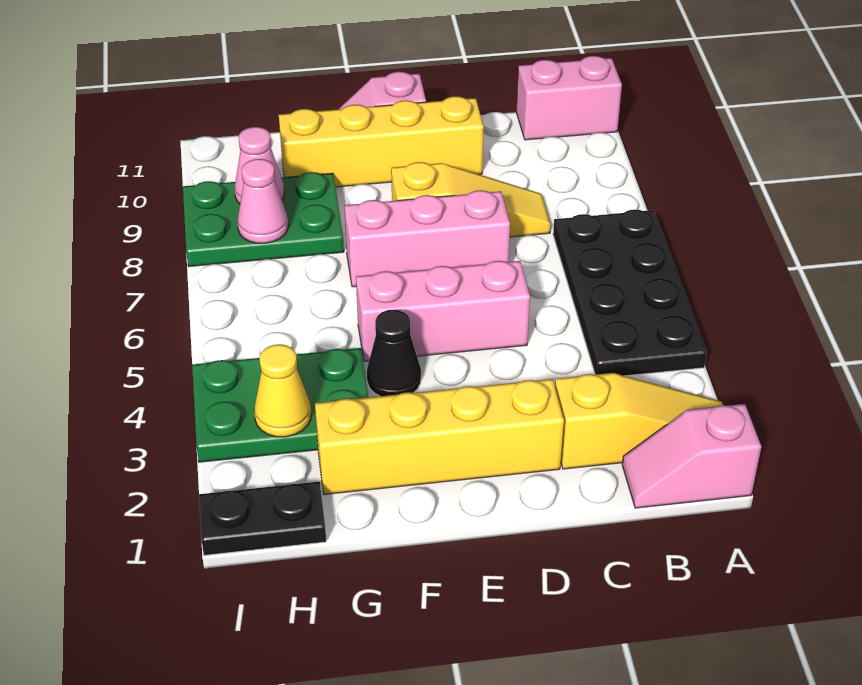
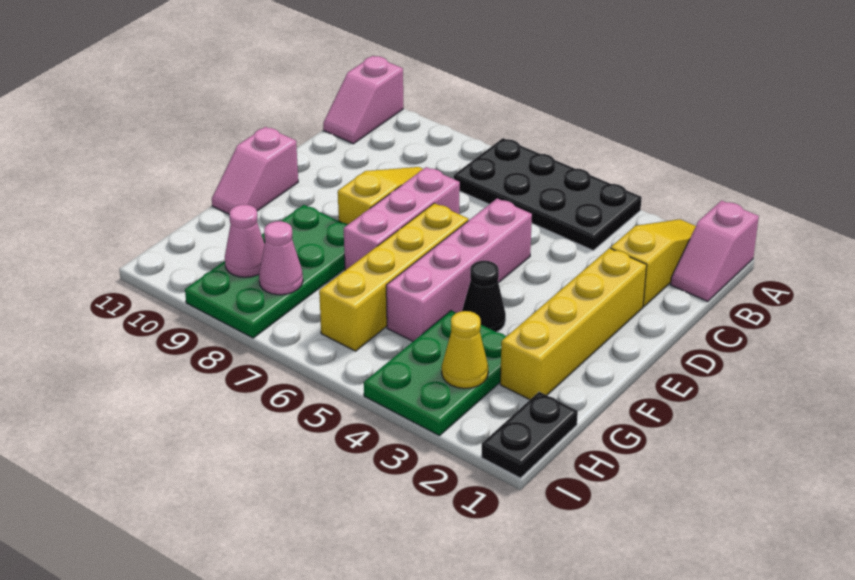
pink brick A11:B11 level 1 -> pink slope A11:B11 level 1 top A
pink brick D5:F5 level 1 -> pink brick D5:G5 level 1
yellow brick D10:G10 level 1 -> yellow brick E6:H6 level 1
green plate G8:I9 level 1 -> green plate F8:I9 level 1

